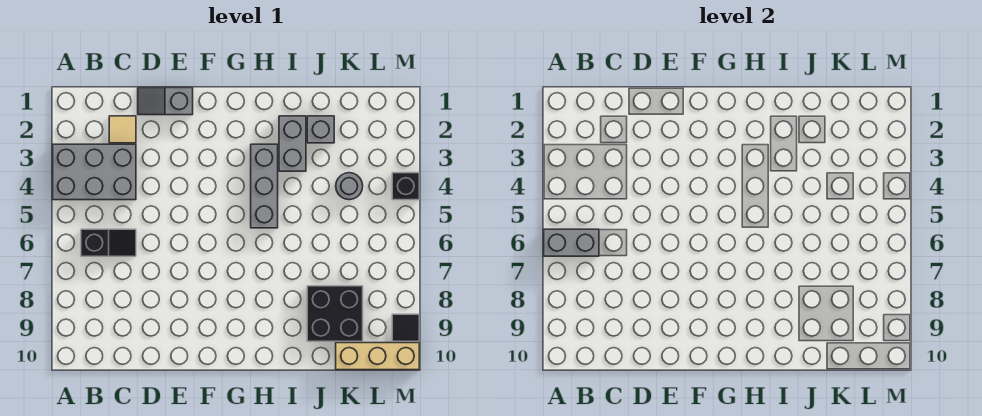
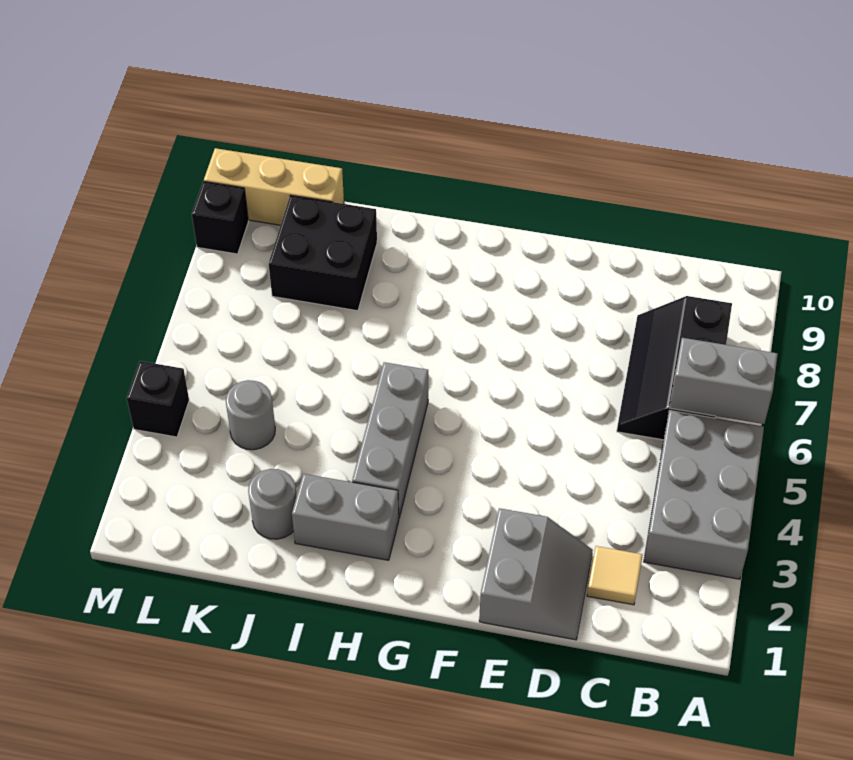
grey brick A3:C4 level 1 -> grey brick A3:B5 level 1
black slope B6:C6 level 1 top B -> black slope B6:C8 level 1 top B
grey slope D1:E1 level 1 top E -> grey slope D1:E2 level 1 top E
grey brick I2:I3 level 1 -> grey brick H2:I2 level 1
grey brick J2 level 1 -> grey round brick J2 level 1
black tile M9 level 1 -> black brick M9 level 1

